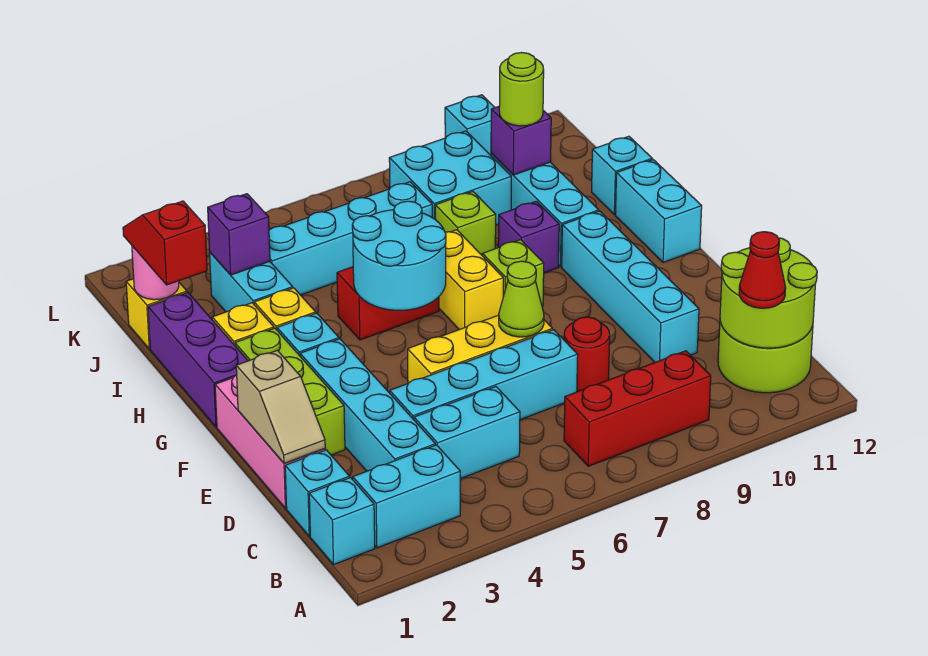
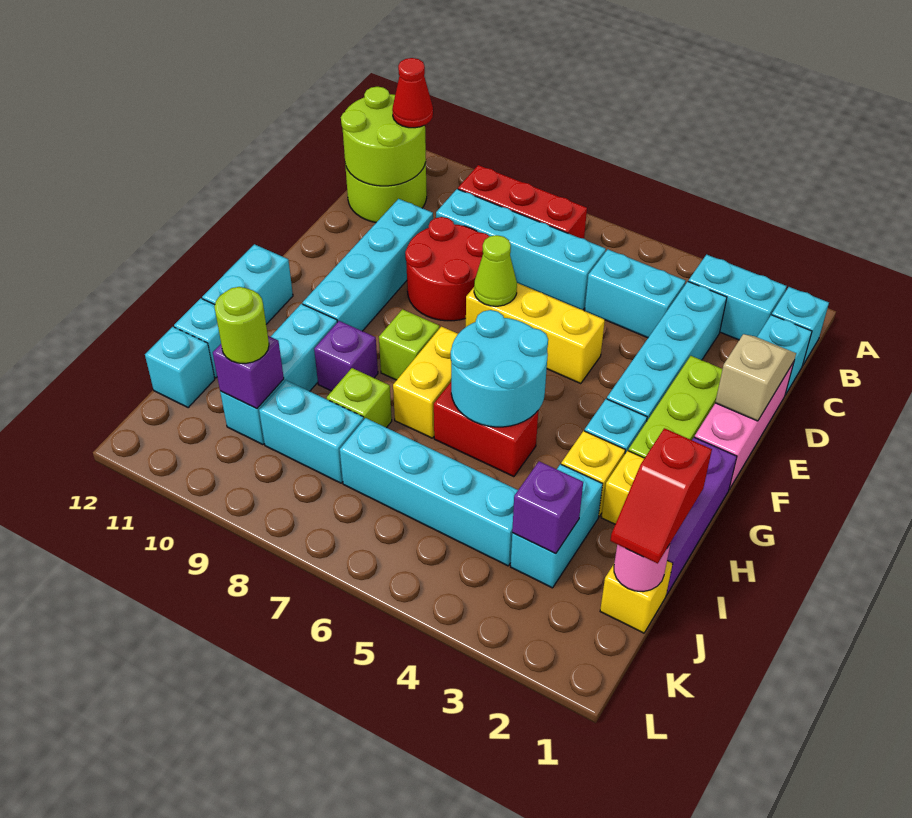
cyan brick D4:D7 level 1 -> cyan brick C6:C9 level 1
red round brick D8 level 1 -> red round brick D8:E9 level 1
cyan brick J8:K9 level 1 -> cyan brick J8:J9 level 1
cyan brick L10 level 1 -> cyan brick J12 level 1

